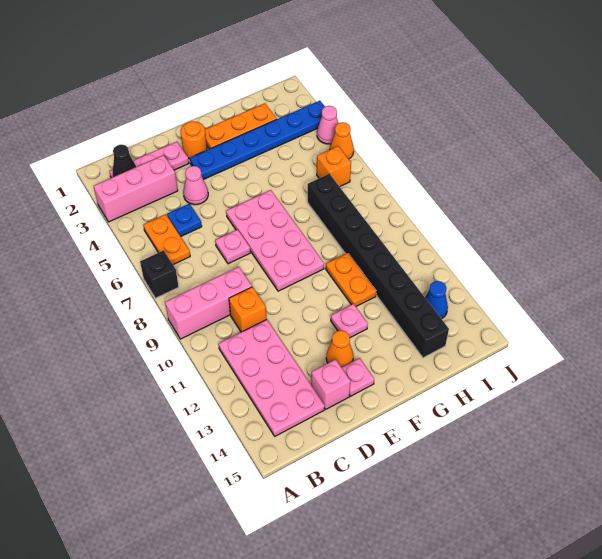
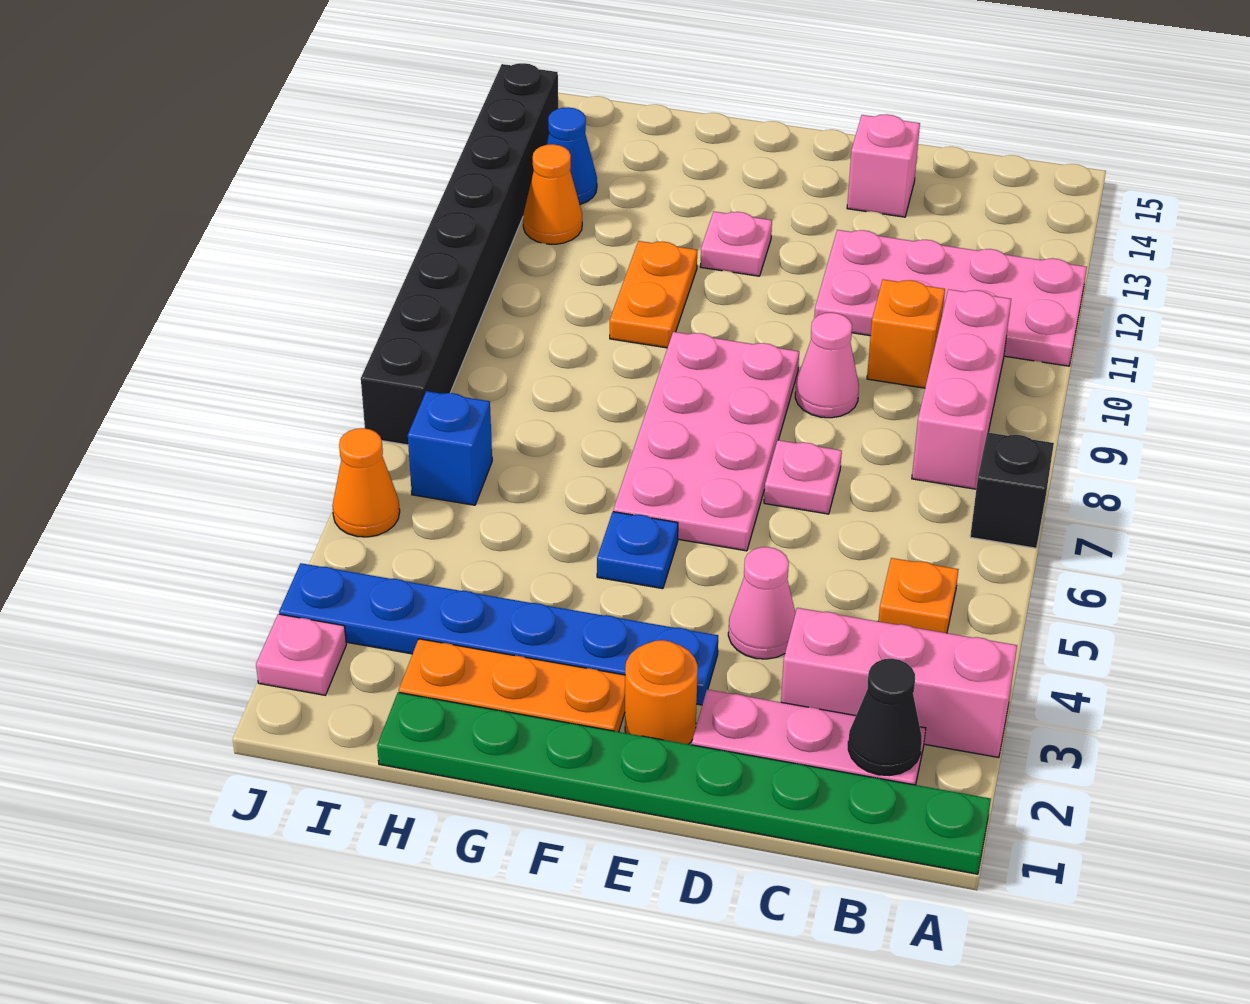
none -> green plate A1:H1 level 1
pink brick A9:C9 level 1 -> pink brick B8:B10 level 1
orange plate B5:B6 level 1 -> orange plate B5 level 1
pink plate B11:C14 level 1 -> pink plate A11:D12 level 1
blue plate C5 level 1 -> blue plate F5 level 1
orange cone E13 level 1 -> orange cone I12 level 1
pink plate E14 level 1 -> pink plate J2 level 1
black brick H7:H14 level 1 -> black brick J7:J14 level 1
orange brick I6 level 1 -> blue brick I6 level 1
pink cone J4 level 1 -> pink cone D9 level 1

